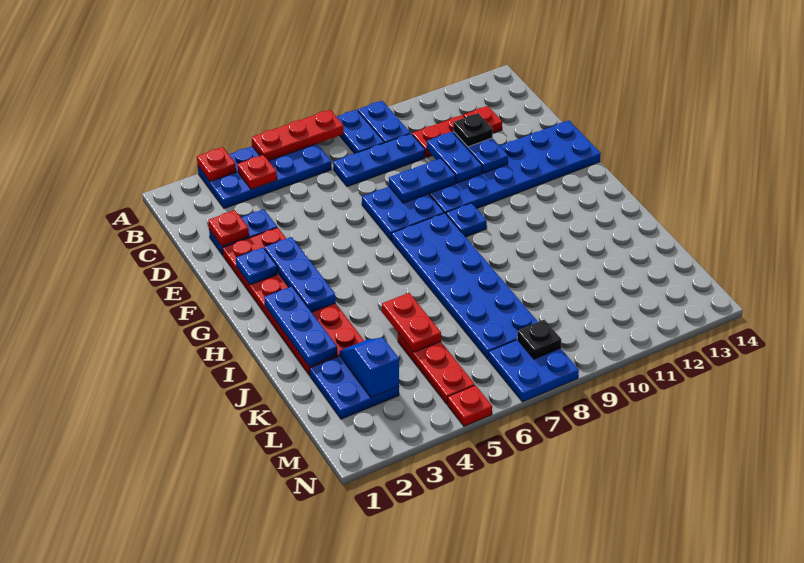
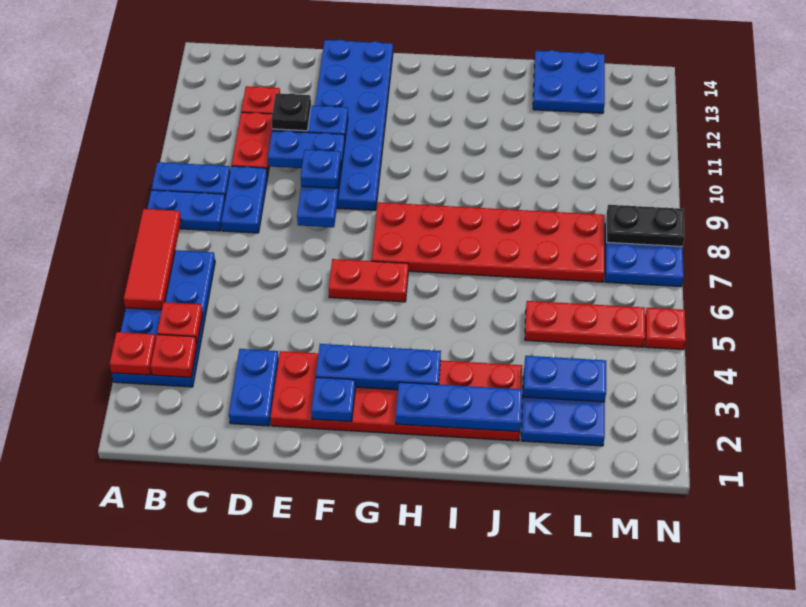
red plate A5:A7 level 2 -> red tile A5:A7 level 2
blue plate C7:C9 level 1 -> blue plate C8:C9 level 1
red plate D2 level 2 -> red plate B3 level 2
blue plate E7:F8 level 1 -> blue plate K13:L14 level 1
blue plate G7:L8 level 1 -> red plate G7:L8 level 1
blue plate G9 level 1 -> blue plate E9 level 3
red plate J5:K5 level 2 -> red plate F6:G6 level 1
blue slope K3:L3 level 2 top L -> blue plate K3:L3 level 2
black plate M8 level 2 -> black plate M8:N8 level 2

